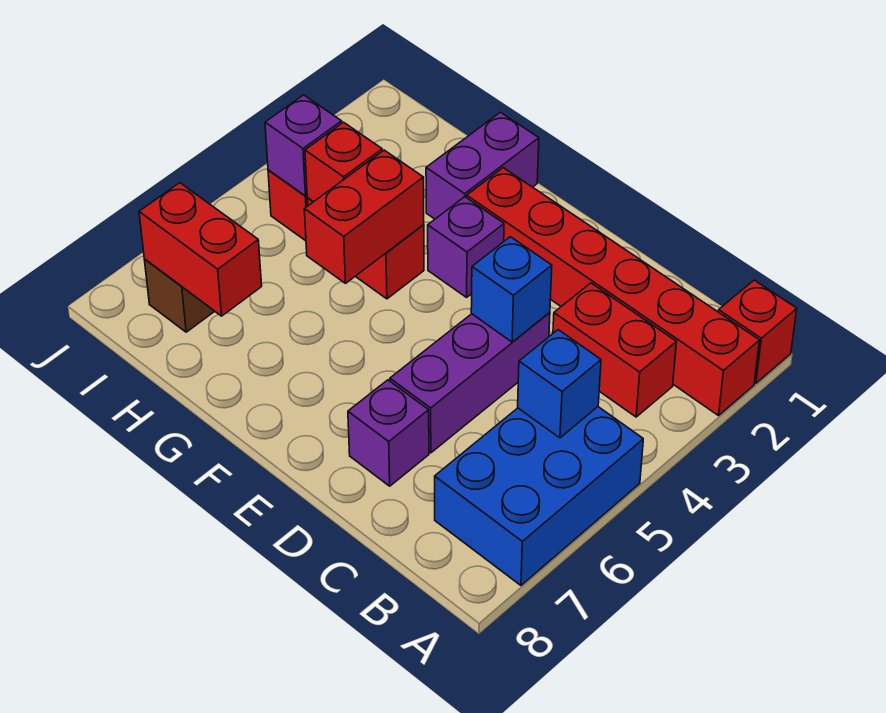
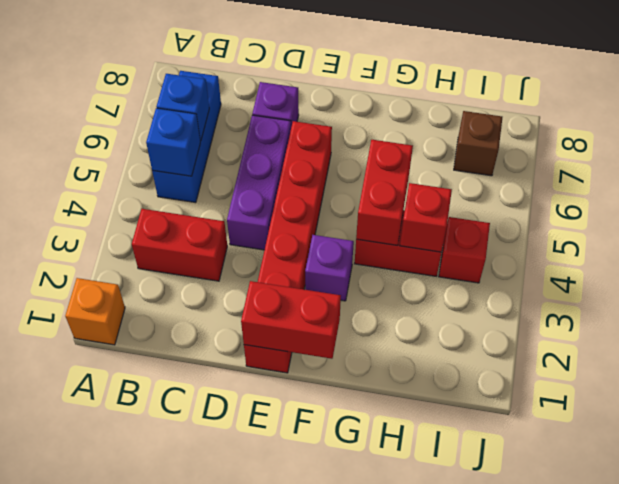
red brick A1 level 1 -> orange brick A1 level 1
red brick A2:F2 level 1 -> red brick E1:E6 level 1
blue brick A5:B7 level 1 -> blue brick B5:B7 level 1
blue brick D4 level 2 -> blue brick B6 level 2
purple brick G1:G2 level 1 -> none
red brick H7:I7 level 2 -> red brick E1:F1 level 2
purple brick I4 level 2 -> none

